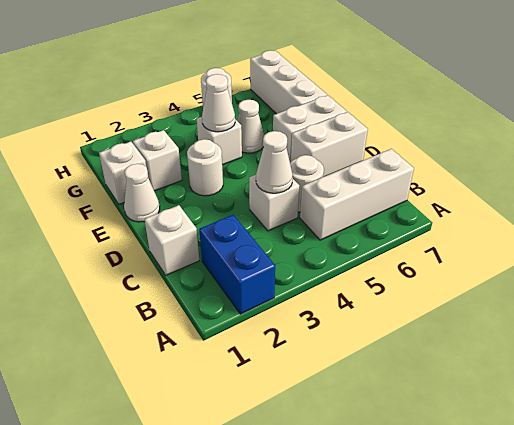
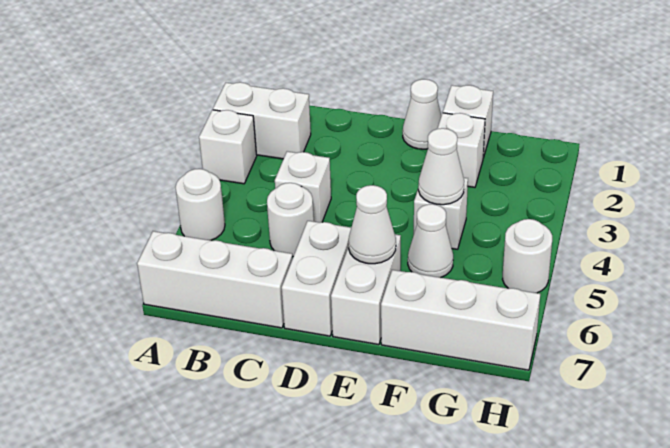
blue brick A2:B2 level 1 -> white brick A2:B2 level 1
white brick B5:B7 level 1 -> white brick A7:C7 level 1
white brick C1 level 1 -> white brick A3 level 1
white cone C4 level 2 -> white cone E6 level 2
white round brick E3 level 1 -> white round brick A5 level 1

